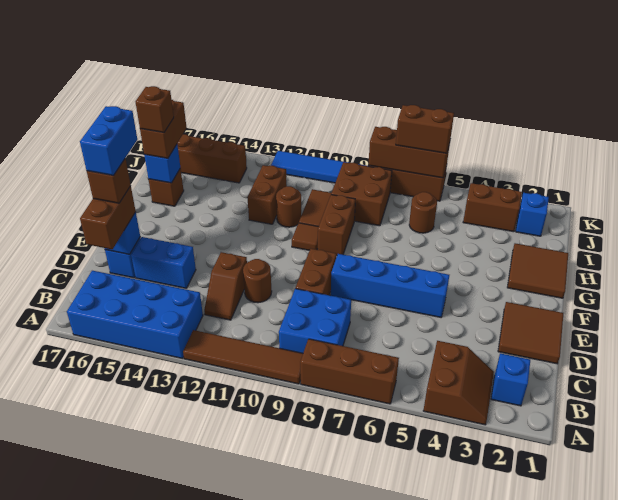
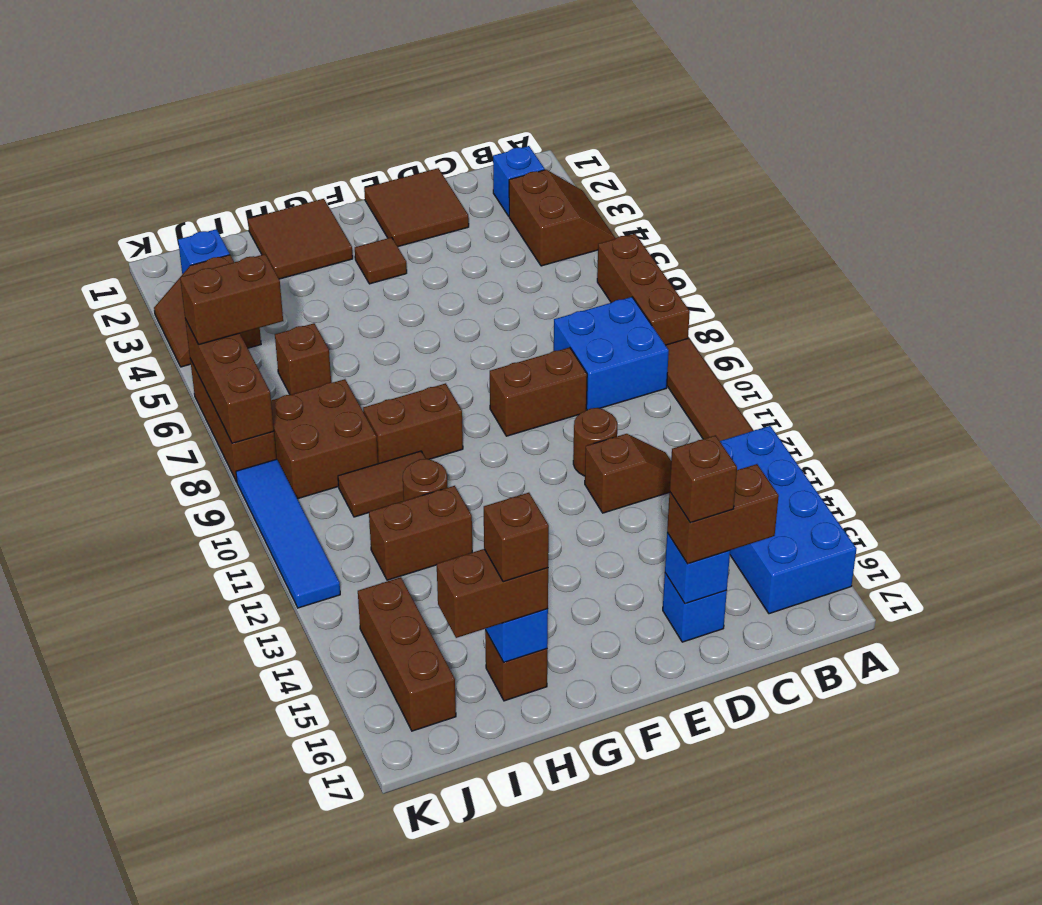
brown slope A3:B4 level 1 top 4 -> brown slope A3:B4 level 1 top B
blue brick D14:D15 level 1 -> none
blue brick D16:E16 level 5 -> none
blue brick E5:E8 level 1 -> none
brown tile G10 level 1 -> brown tile F3 level 1
brown round brick I6 level 1 -> brown brick I6 level 1
brown brick K6:K7 level 3 -> brown brick J6:K6 level 3

